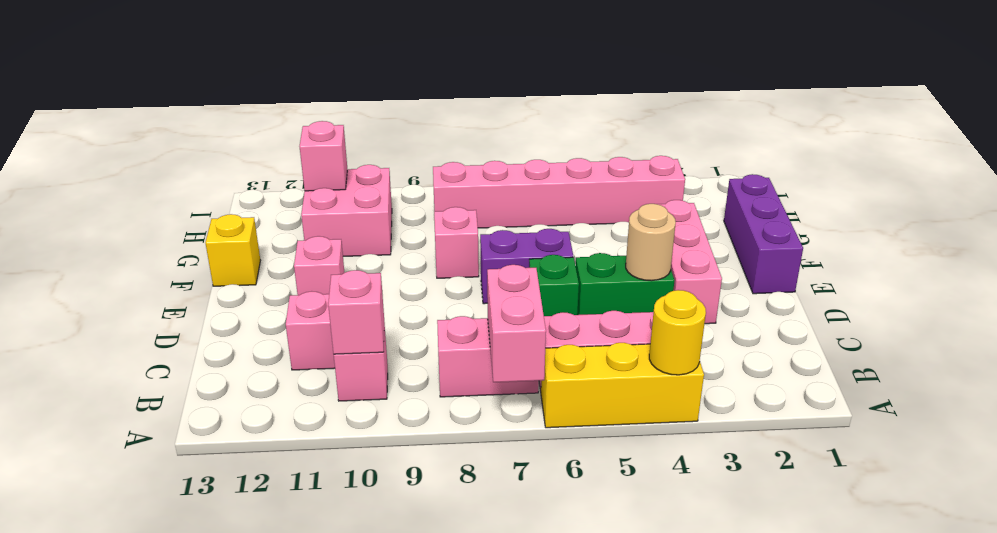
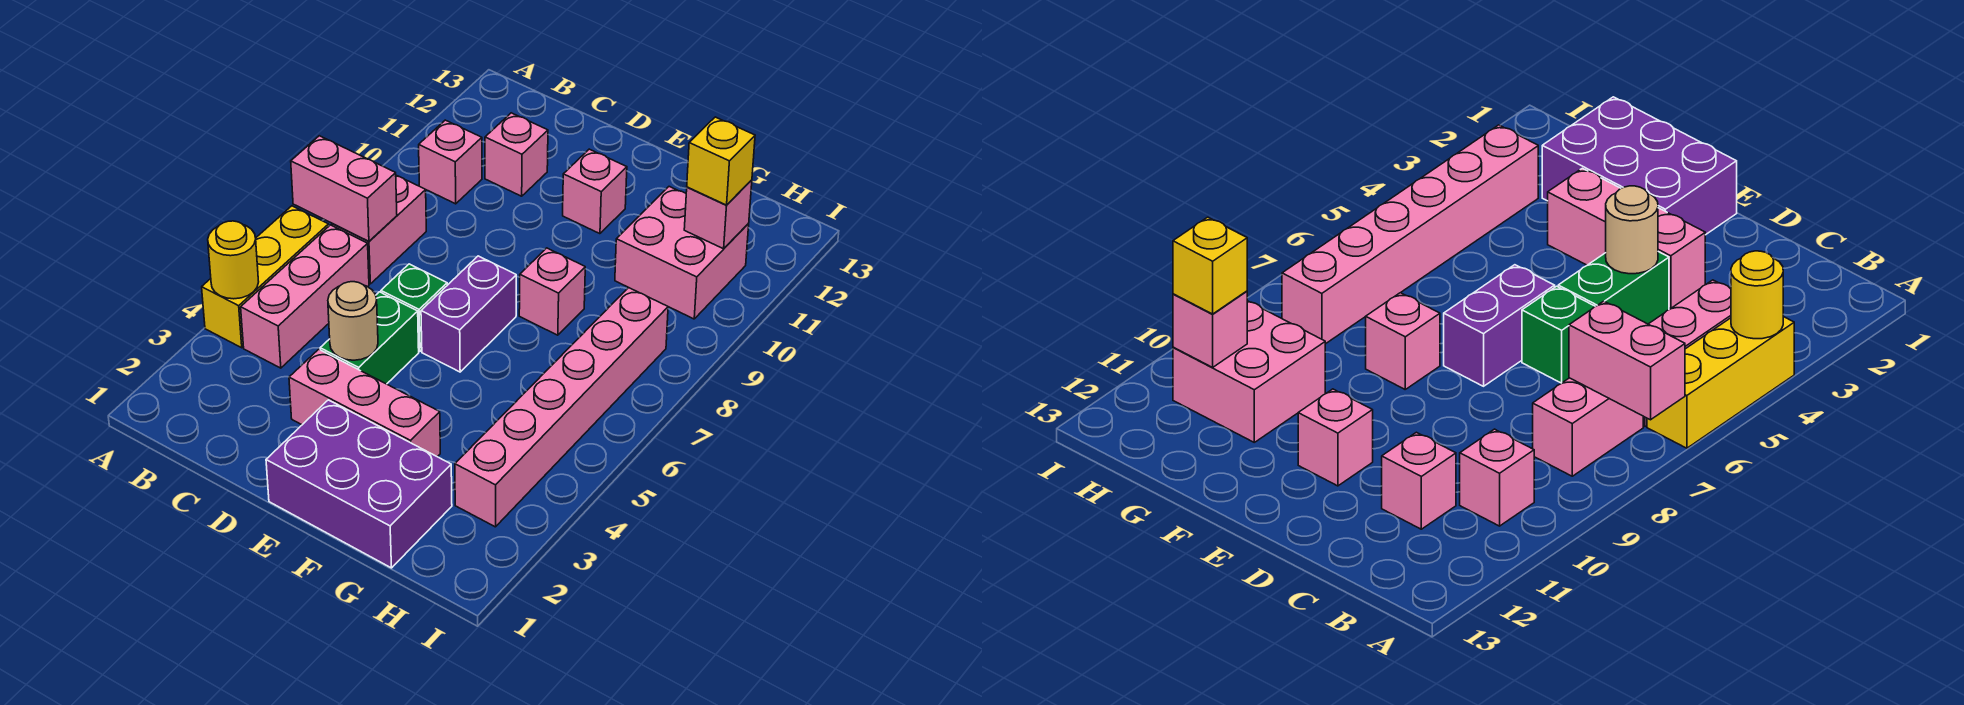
pink brick B10 level 2 -> none
purple brick E1:G1 level 1 -> purple brick E1:G2 level 1
yellow brick F13 level 1 -> yellow brick H11 level 3

